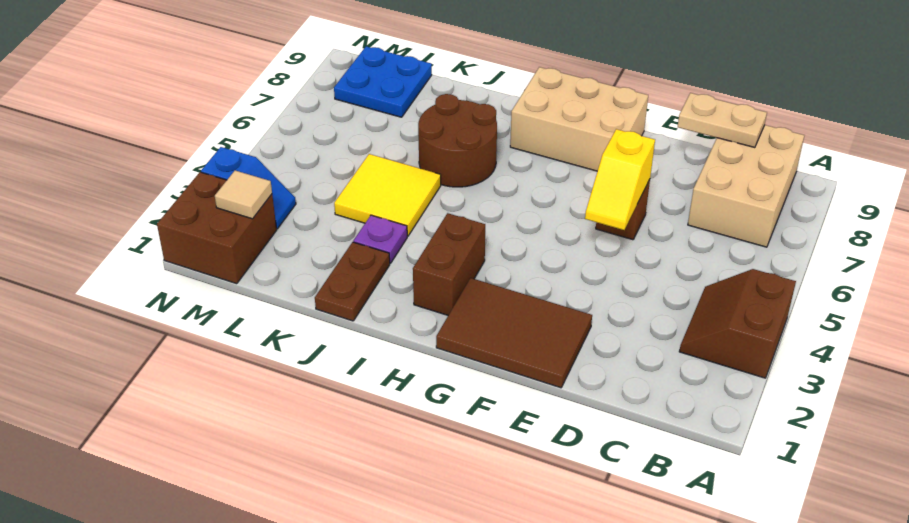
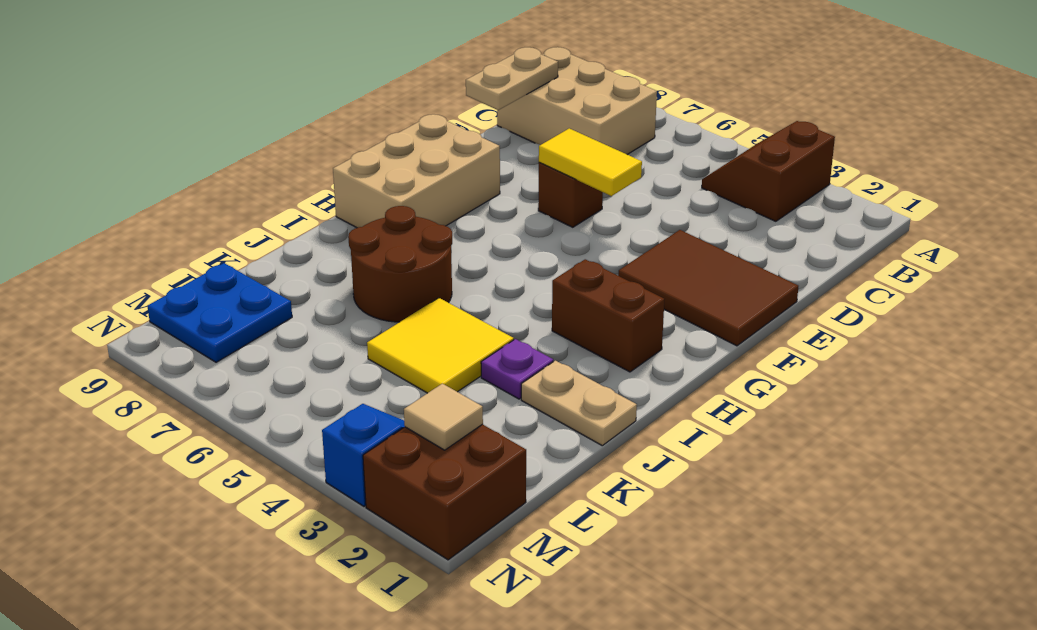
brown slope A3:B4 level 1 top A -> brown slope A3:B4 level 1 top 3
brown tile E1:G2 level 1 -> brown tile E1:F3 level 1
yellow slope E5:E6 level 2 top 6 -> yellow tile E5:E6 level 2
brown plate J1:J2 level 1 -> tan plate J1:J2 level 1

